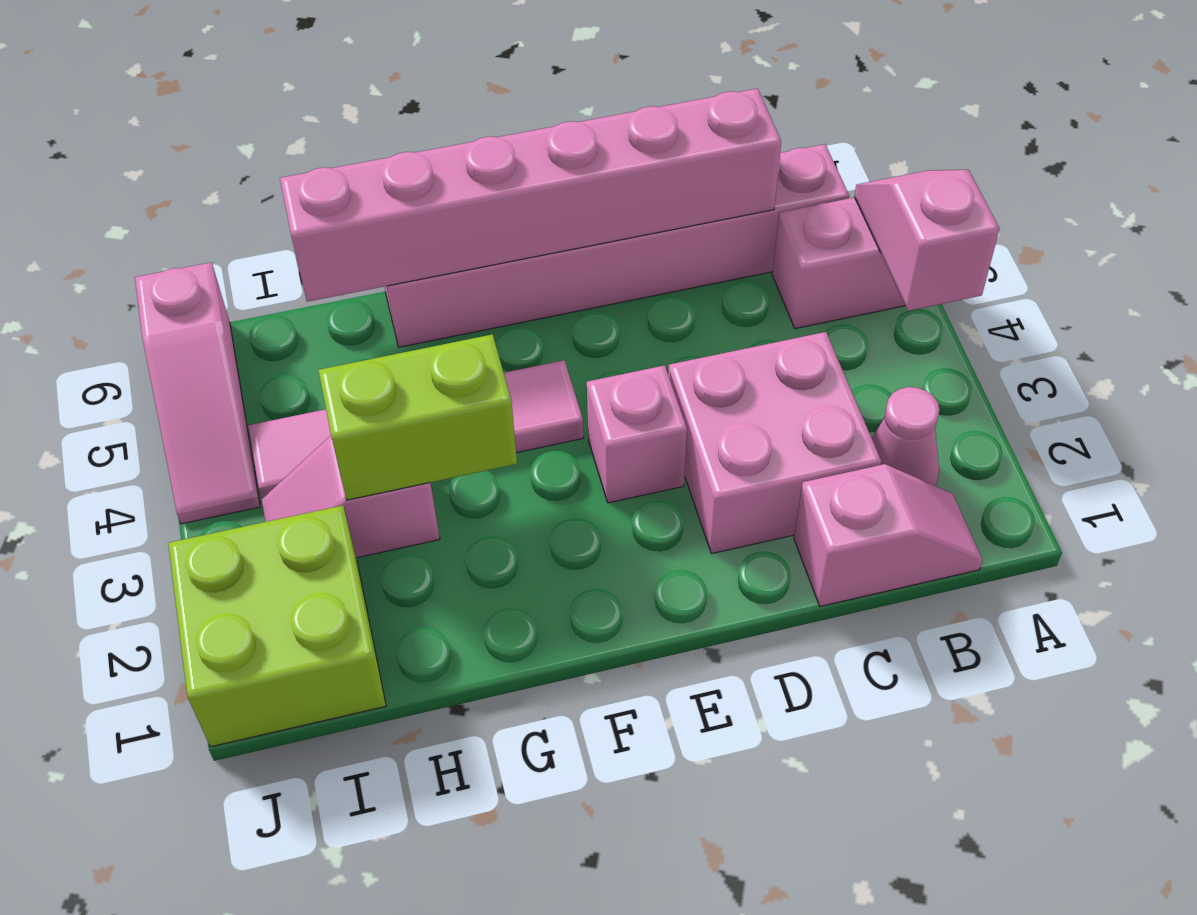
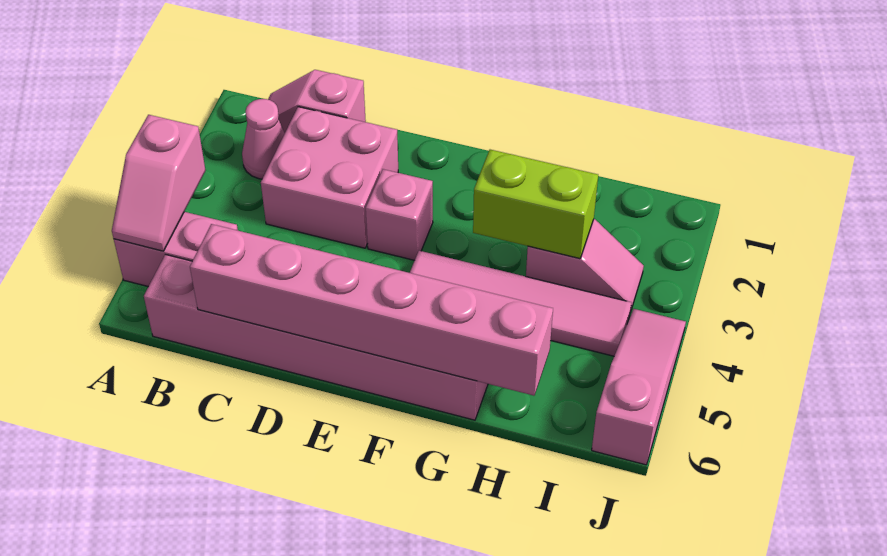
lime brick I1:J2 level 1 -> none

